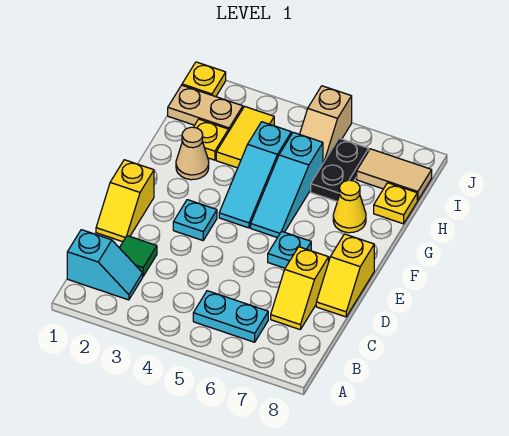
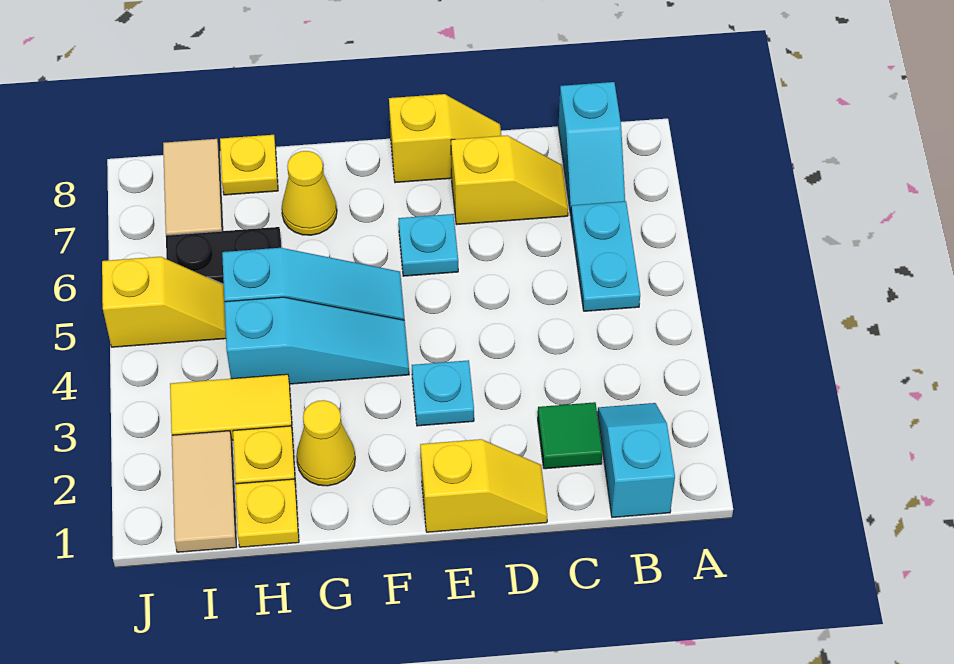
none -> cyan slope B7:B8 level 1 top 8
tan cone G2 level 1 -> yellow cone G2 level 1
tan plate I1:I2 level 1 -> tan tile I1:I2 level 1
tan slope I5:J5 level 1 top J -> yellow slope I5:J5 level 1 top J
yellow plate J1 level 1 -> yellow plate H1 level 1

